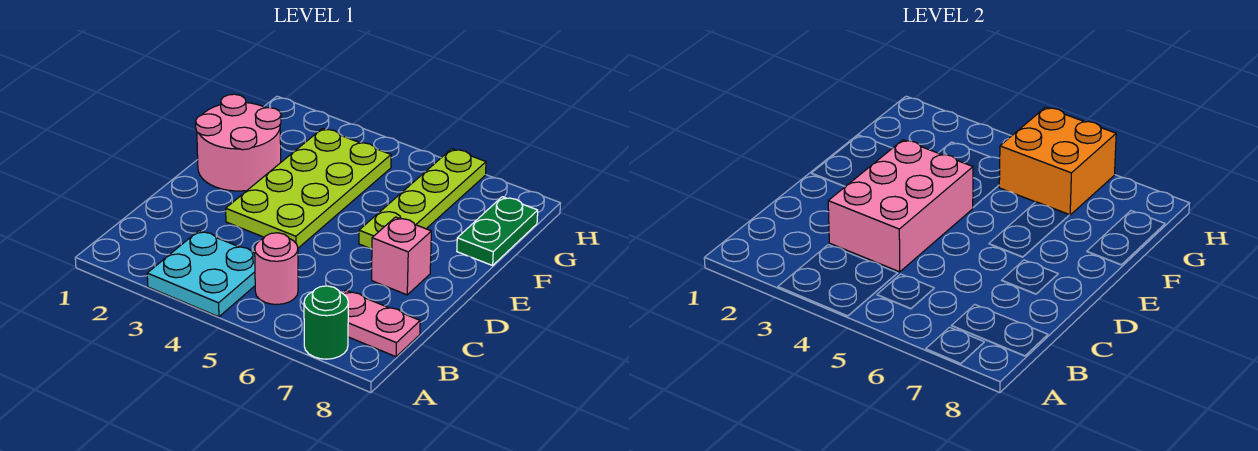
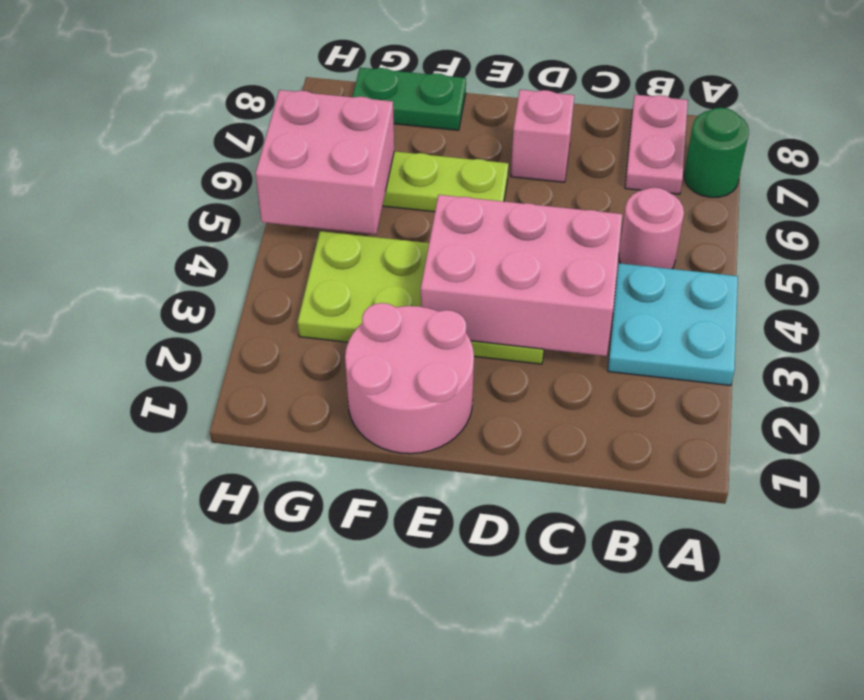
orange brick G5:H6 level 2 -> pink brick G5:H6 level 2

